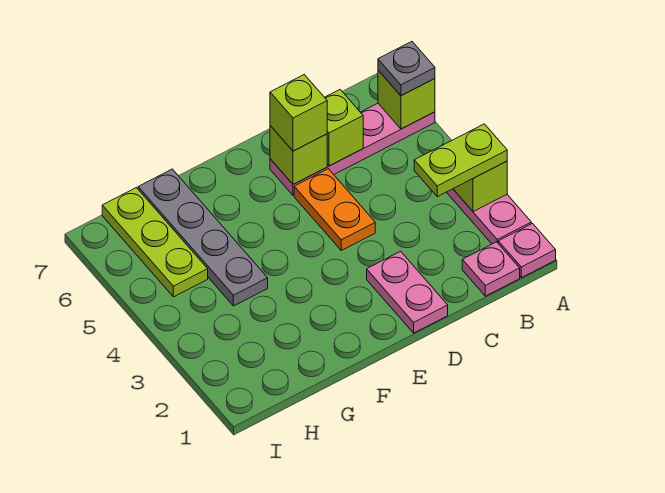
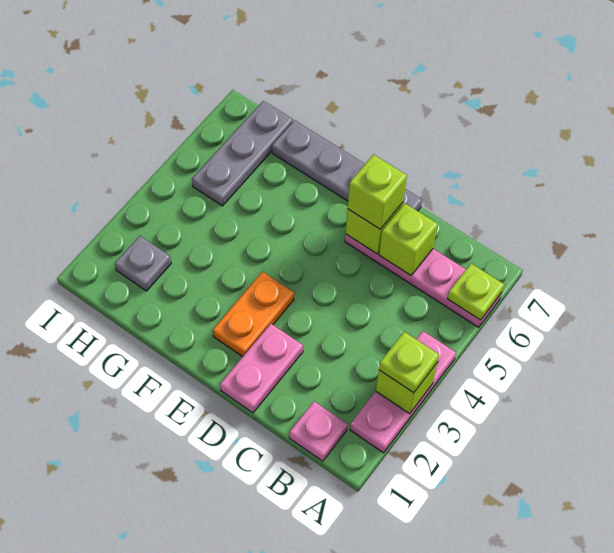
pink plate A1 level 1 -> none
lime plate A3:B3 level 3 -> lime plate A3 level 3
lime brick A6 level 2 -> lime plate A6 level 2
grey plate A6 level 3 -> grey plate H2 level 1
orange plate D4:D5 level 1 -> orange plate E2:E3 level 1
grey plate G4:G7 level 1 -> grey plate D7:G7 level 1
lime plate H5:H7 level 1 -> grey plate H5:H7 level 1

